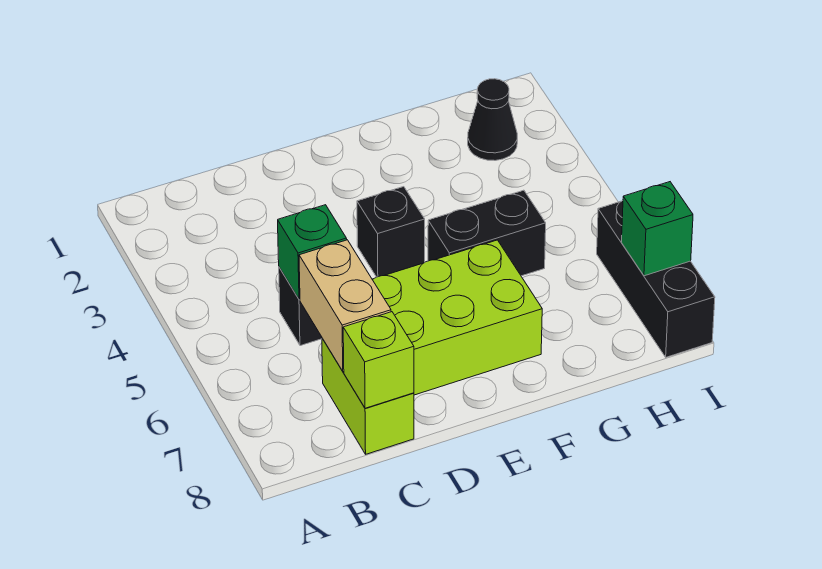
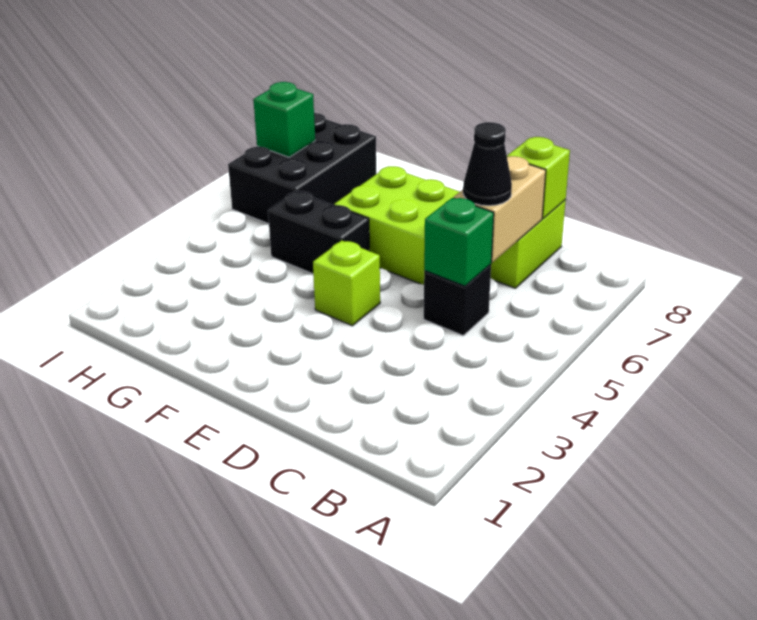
black brick E4 level 1 -> lime brick E4 level 1
black cone H2 level 1 -> black cone C6 level 3
black brick I6:I8 level 1 -> black brick H6:I8 level 1

